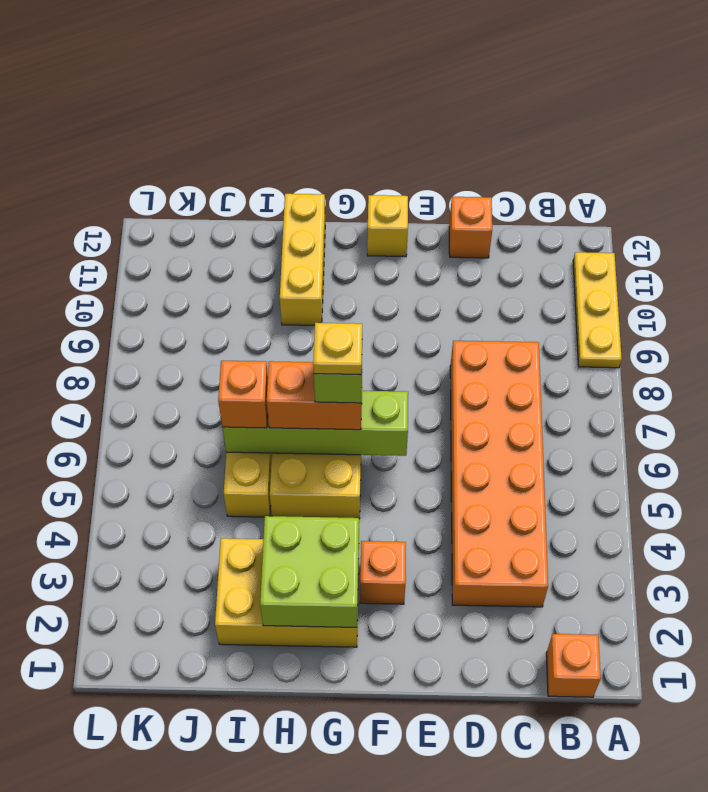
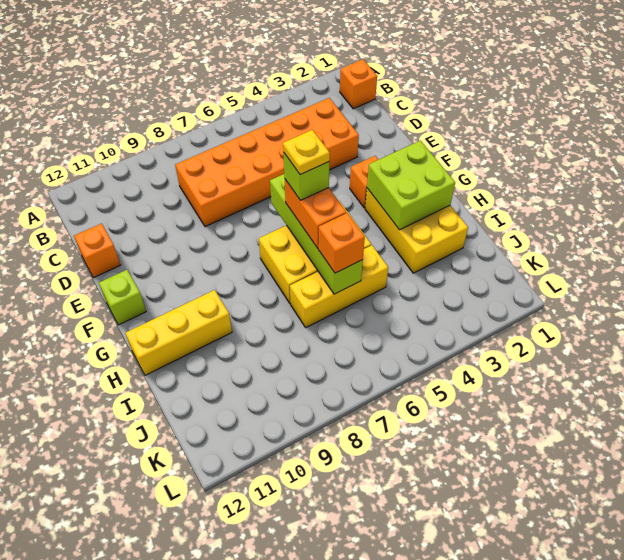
yellow plate A9:A11 level 1 -> none
yellow brick F12 level 1 -> lime brick F12 level 1

